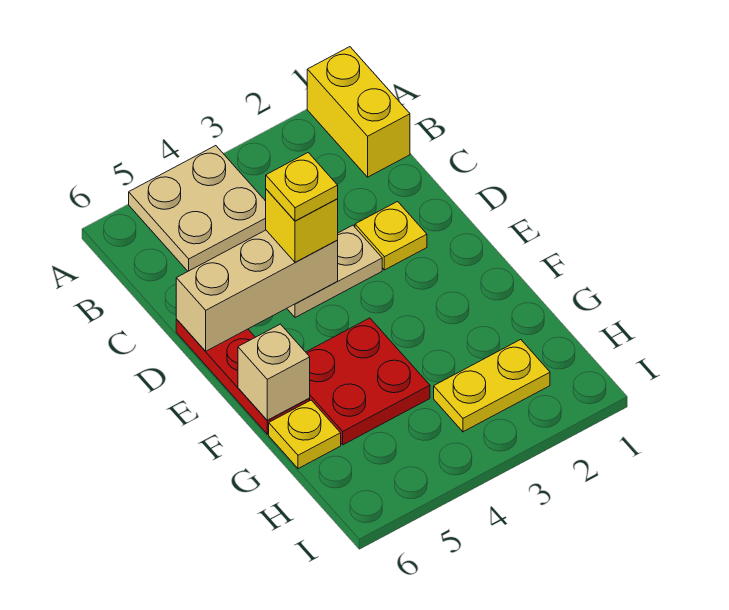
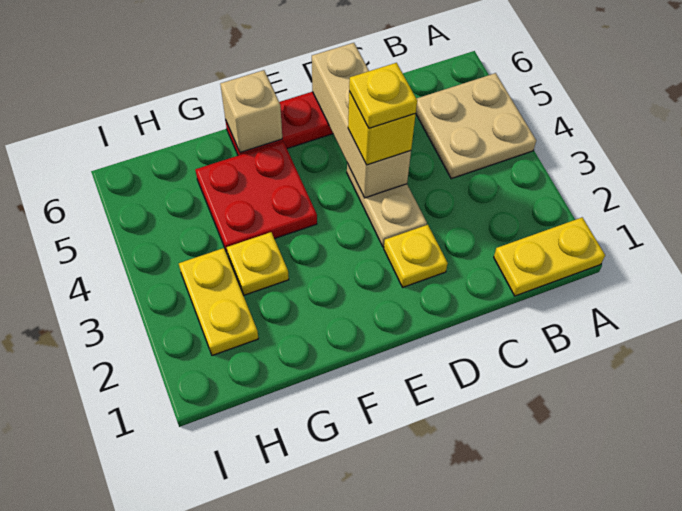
yellow brick A1:B1 level 1 -> yellow plate A1:B1 level 1
yellow plate G6 level 1 -> yellow plate G3 level 1

